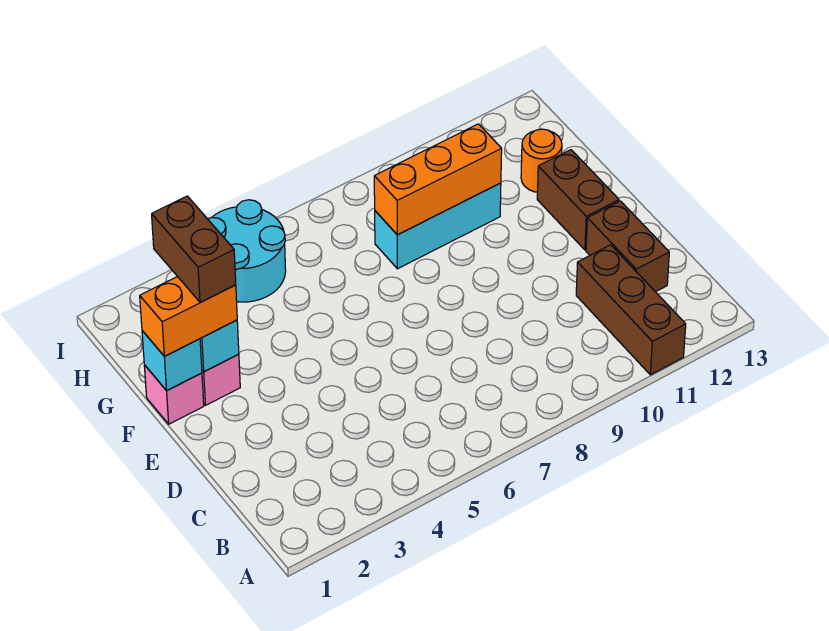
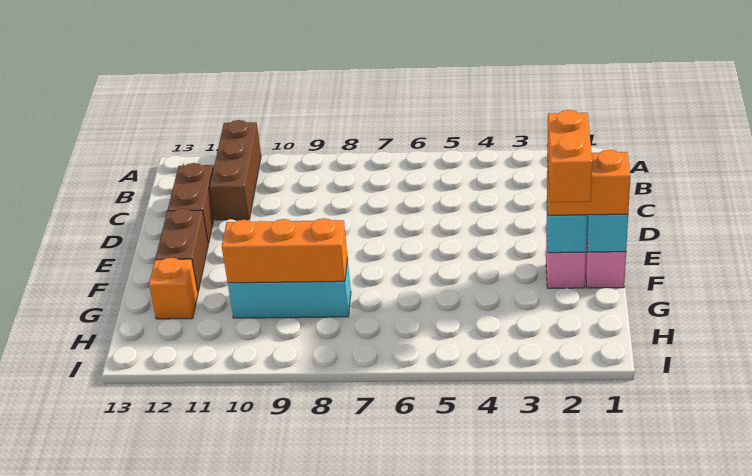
brown brick F2:G2 level 4 -> orange brick F2:G2 level 4
orange round brick G12 level 1 -> orange brick G12 level 1
cyan round brick H4:I5 level 1 -> none

